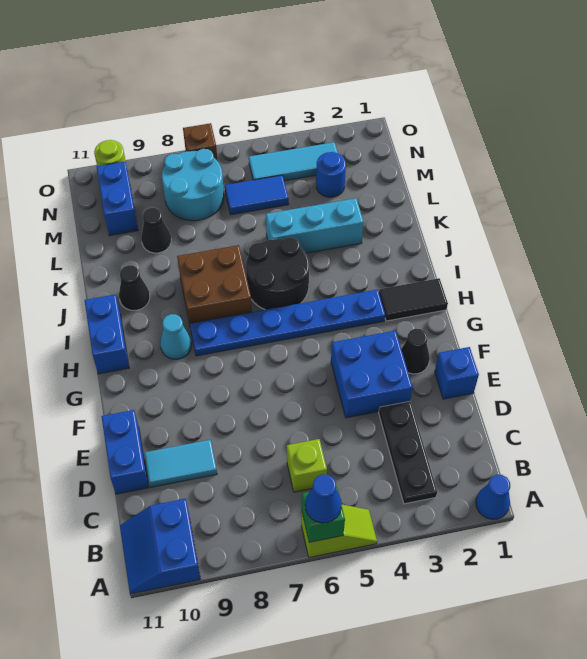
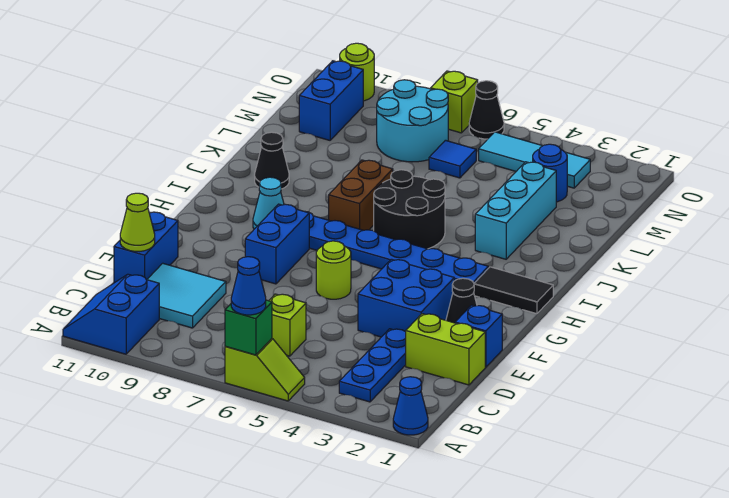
black plate B3:D3 level 1 -> blue plate B3:D3 level 1
none -> lime brick D1:D2 level 1
cyan tile D9:D10 level 1 -> cyan tile C9:D10 level 1
none -> lime cone D11 level 2
none -> lime round brick F6 level 1
blue brick H11:I11 level 1 -> blue brick F8:G8 level 1
brown brick I7:J8 level 1 -> brown brick I7:J7 level 1
cyan brick K3:K5 level 1 -> cyan brick J3:L3 level 1
black cone L9 level 1 -> black cone O6 level 1
blue tile M5:M6 level 1 -> blue tile M6 level 1
brown brick O7 level 1 -> lime brick O7 level 1

